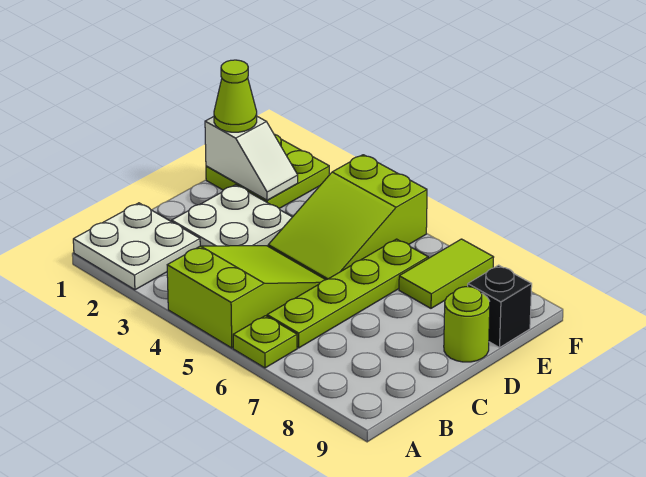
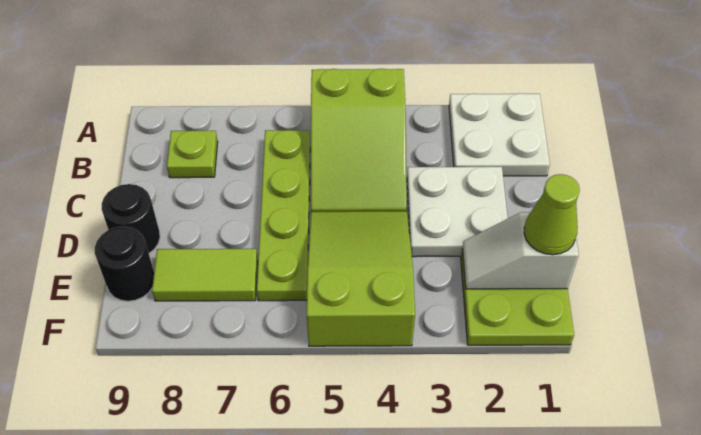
lime plate A6 level 1 -> lime plate B8 level 1
lime round brick D9 level 1 -> black round brick D9 level 1
lime tile E7:F7 level 1 -> lime tile E7:E8 level 1
black brick E9 level 1 -> black round brick E9 level 1

